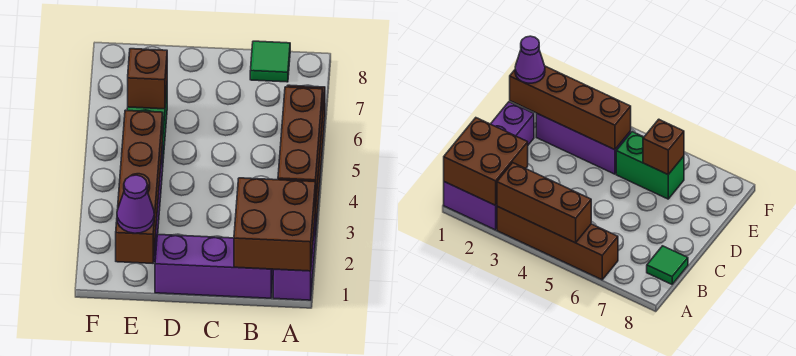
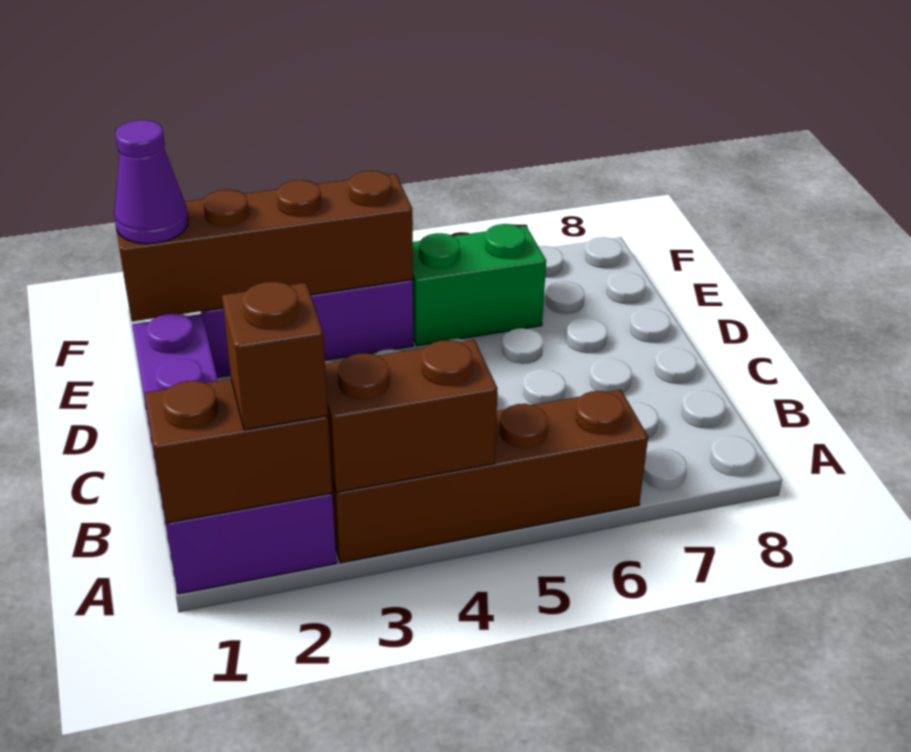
brown brick A1:B2 level 2 -> brown brick A1:A2 level 2
brown brick A3:A5 level 2 -> brown brick A3:A4 level 2
green tile B8 level 1 -> none
brown brick E6 level 2 -> brown brick A2 level 3

